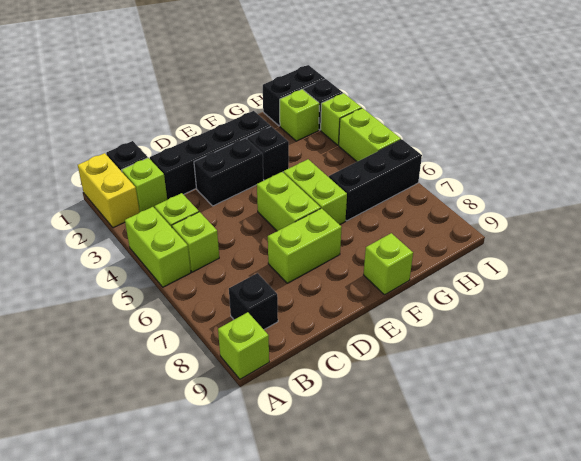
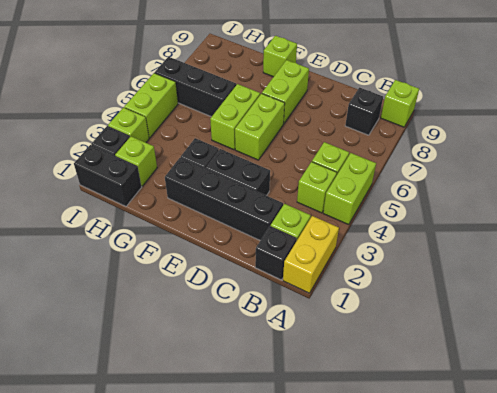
lime brick D7:E7 level 1 -> lime brick E7:E8 level 1

